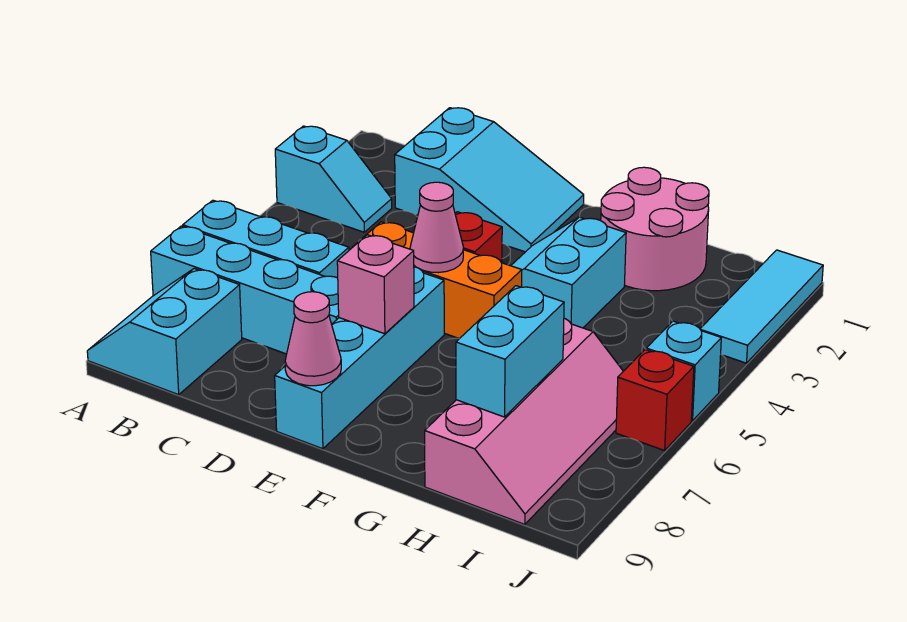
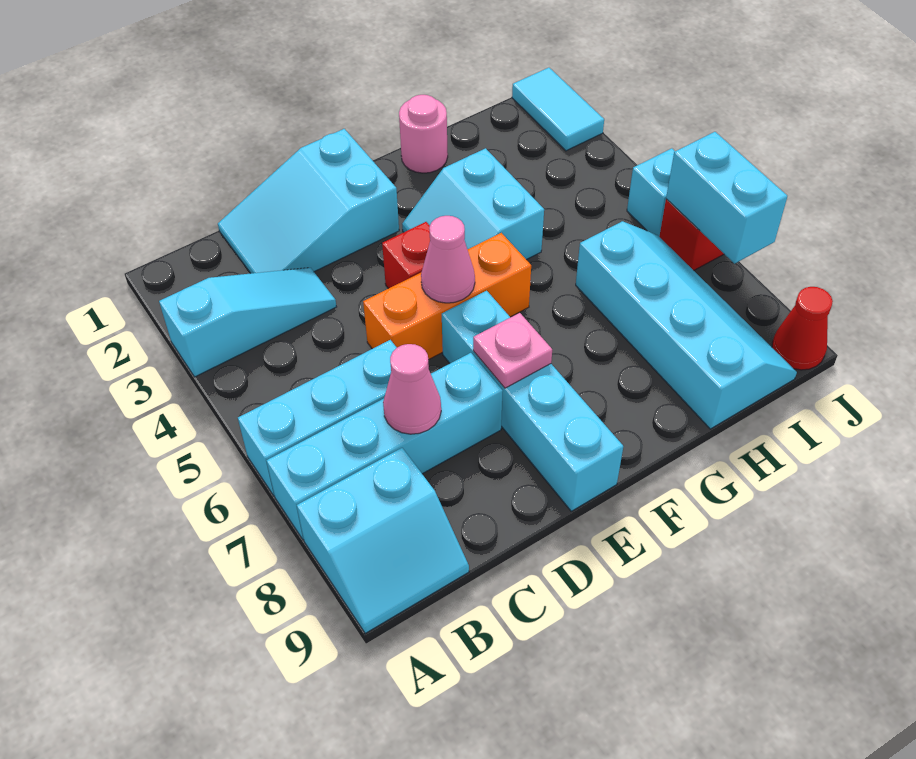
cyan slope A3:B3 level 1 top A -> cyan slope A3:C3 level 1 top A
cyan slope A8:B9 level 1 top B -> cyan slope A8:B9 level 1 top 8
cyan slope C1:E2 level 1 top C -> cyan slope C1:E2 level 1 top E
pink brick E7 level 2 -> pink plate E7 level 2
pink cone E9 level 2 -> pink cone C7 level 2
pink round brick G1:H2 level 1 -> pink round brick G1 level 1
pink slope H6:I9 level 1 top H -> cyan slope H6:I9 level 1 top H
cyan brick H7:H8 level 2 -> cyan brick J6:J7 level 2
cyan tile J1:J3 level 1 -> cyan tile J1:J2 level 1
none -> red cone J9 level 1

